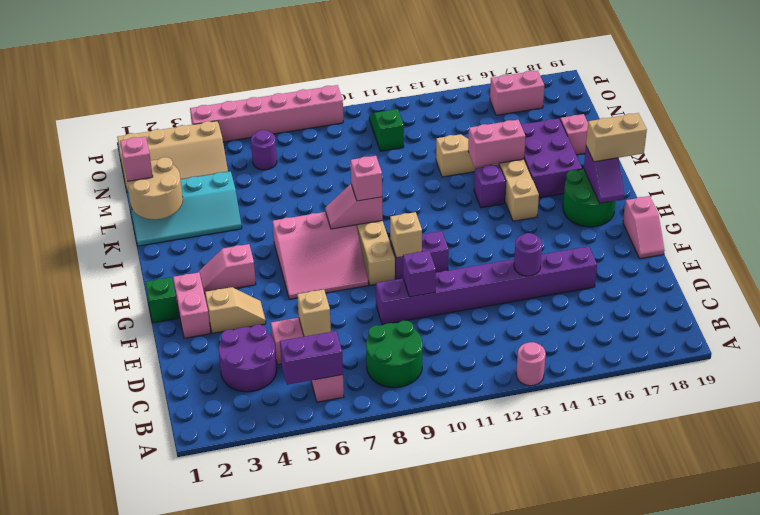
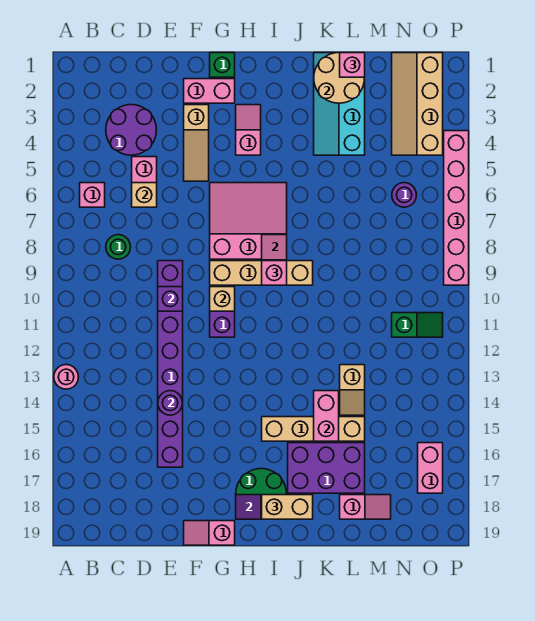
purple brick B5:B6 level 2 -> none
green round brick B8:C9 level 1 -> green round brick C8 level 1
tan slope F3:F4 level 1 top 3 -> tan slope F3:F5 level 1 top 3
pink slope G6:I8 level 1 top I -> pink slope G6:I8 level 1 top 8
tan brick I18:I19 level 3 -> tan brick I18:J18 level 3
purple brick J14 level 1 -> none

